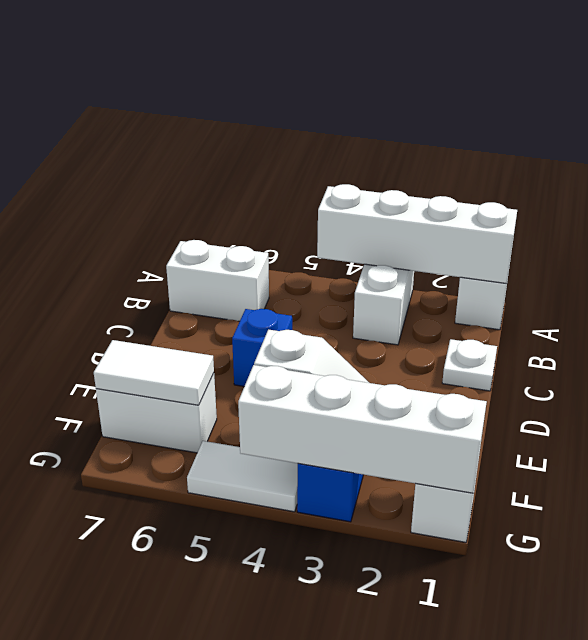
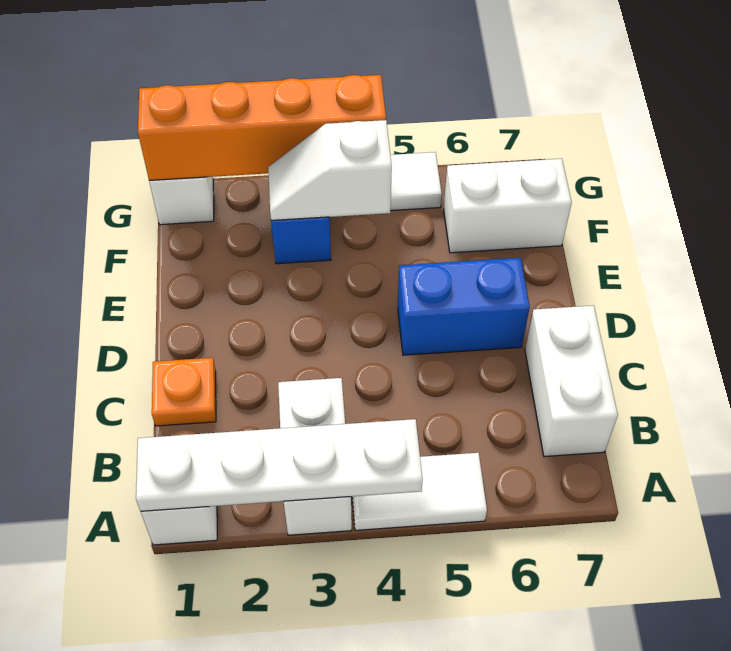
white brick A1:A4 level 2 -> white plate A1:A4 level 2
white brick B6:B7 level 1 -> white brick B7:C7 level 1
white plate C1 level 1 -> orange plate C1 level 1
blue brick D5 level 1 -> blue brick D5:D6 level 1
white tile F6:F7 level 2 -> white tile A4:A5 level 1
white brick G1:G4 level 2 -> orange brick G1:G4 level 2

